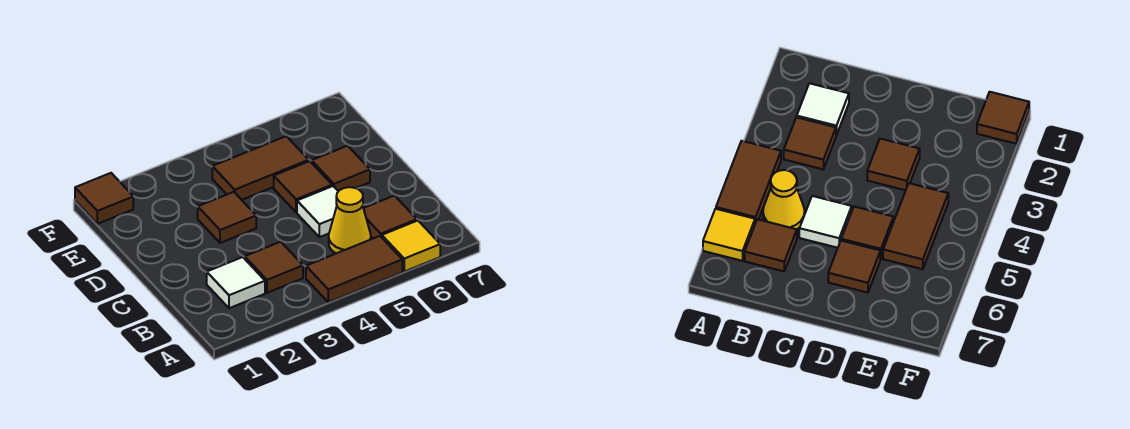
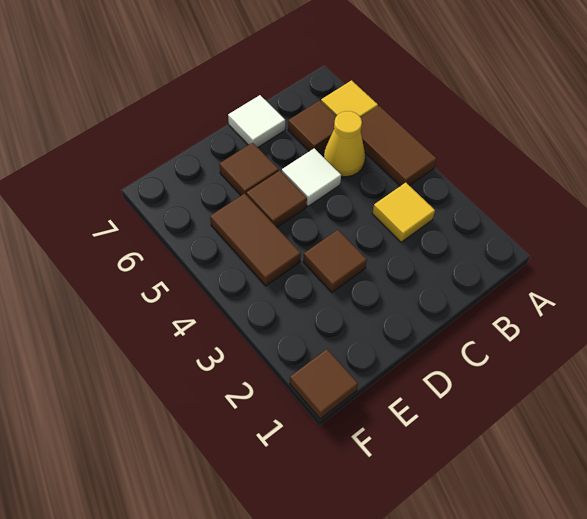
white tile B2 level 1 -> white tile C7 level 1
brown tile B3 level 1 -> yellow tile B3 level 1

